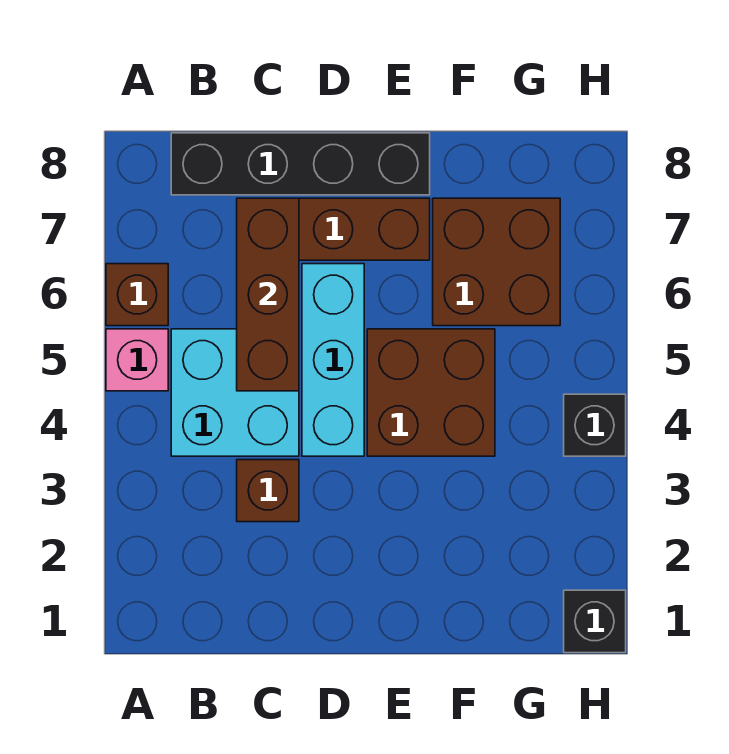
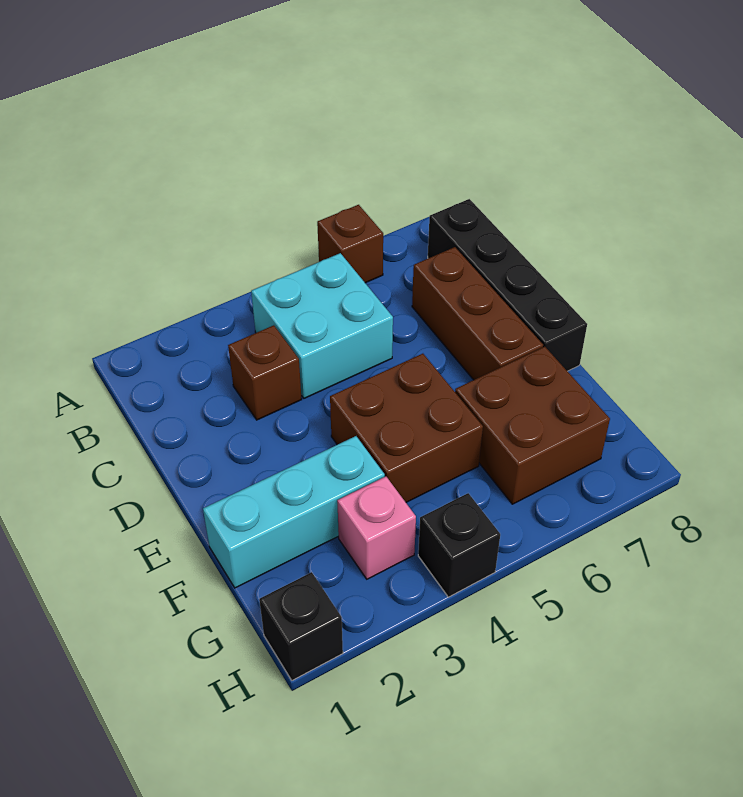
pink brick A5 level 1 -> pink brick G3 level 1
brown brick C5:C7 level 2 -> none
cyan brick D4:D6 level 1 -> cyan brick F1:F3 level 1

